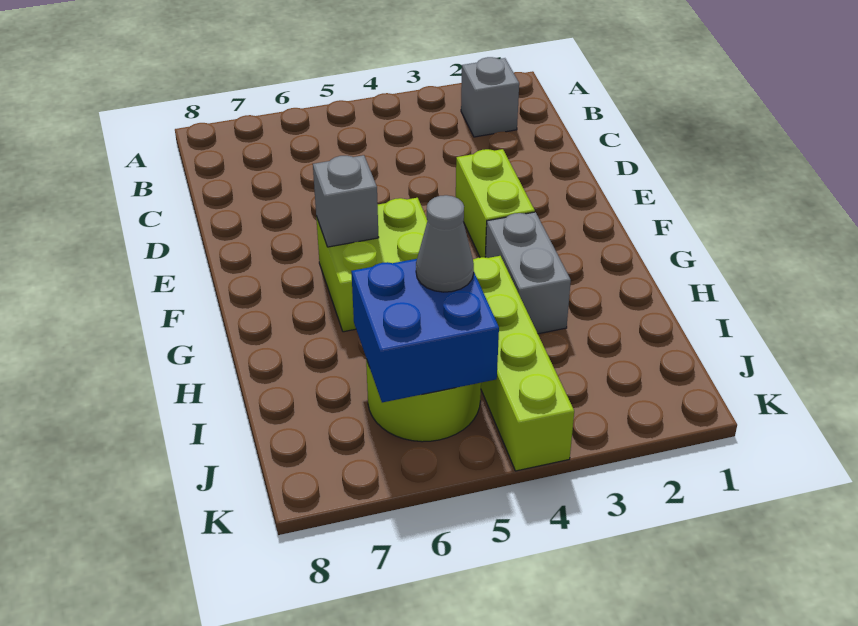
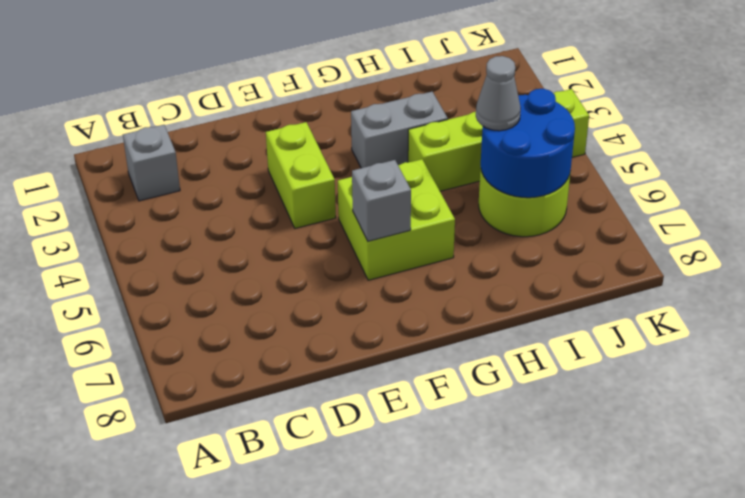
lime brick E3:F3 level 1 -> lime brick E3:E4 level 1
blue brick I5:J6 level 2 -> blue round brick I5:J6 level 2

